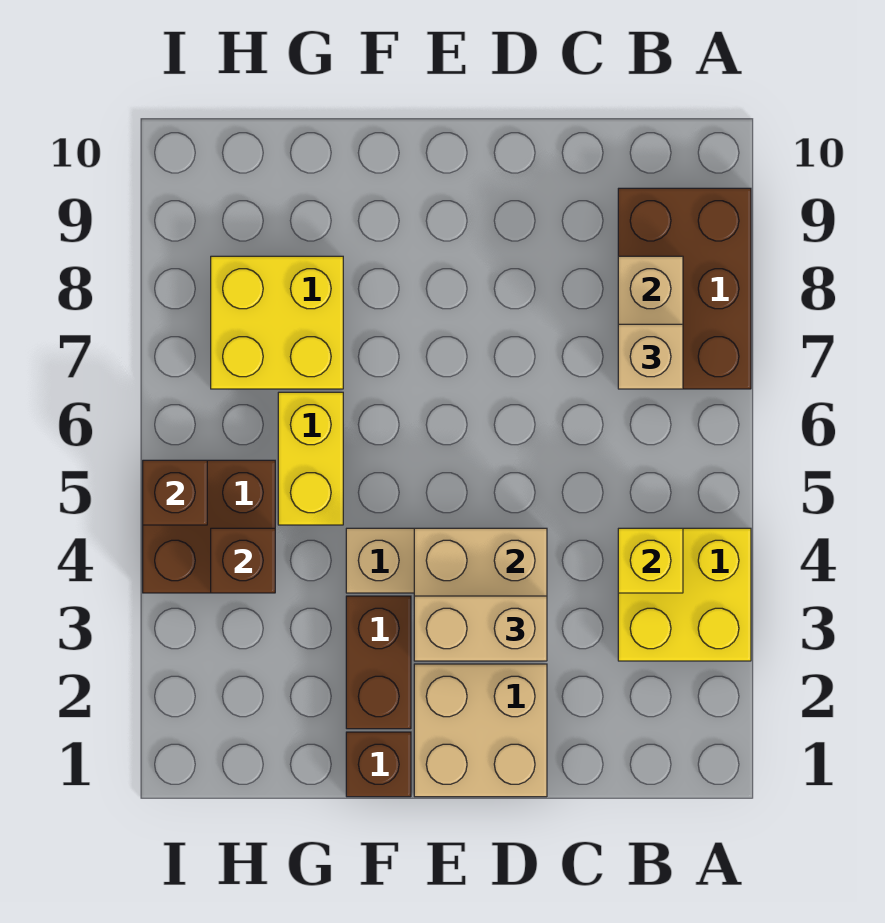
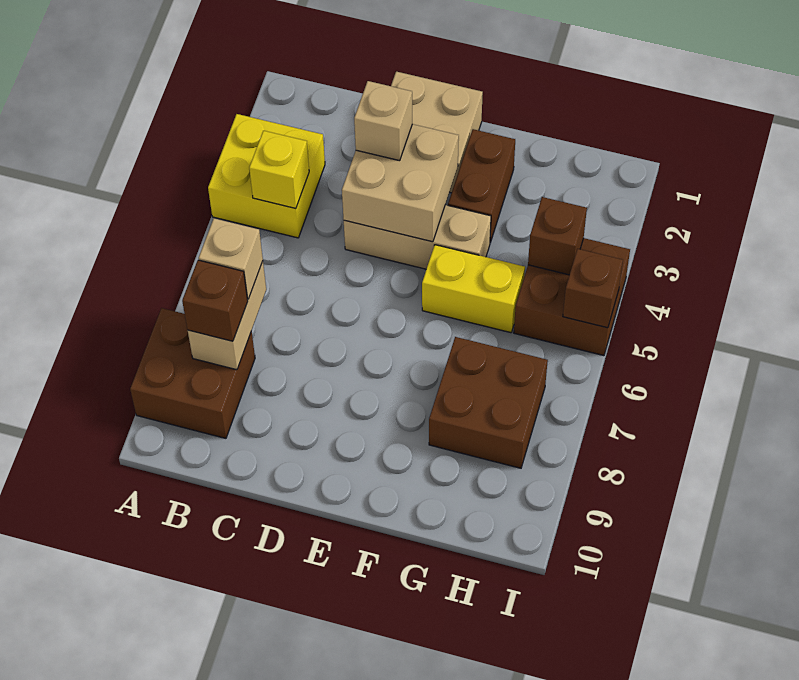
brown brick A7:B9 level 1 -> brown brick A8:B9 level 1
tan brick D3:E3 level 3 -> tan brick D3 level 3
brown brick F1 level 1 -> brown brick B8 level 3
yellow brick G5:G6 level 1 -> yellow brick F5:G5 level 1
yellow brick G7:H8 level 1 -> brown brick G7:H8 level 1

